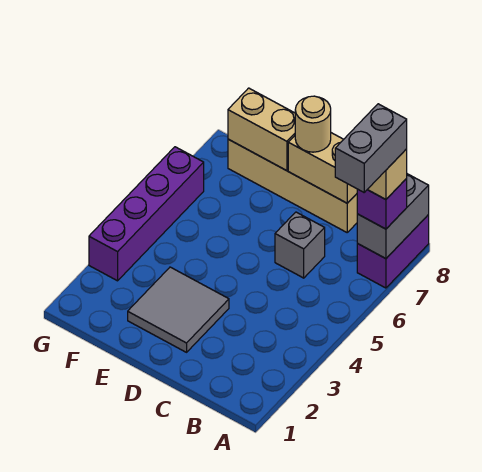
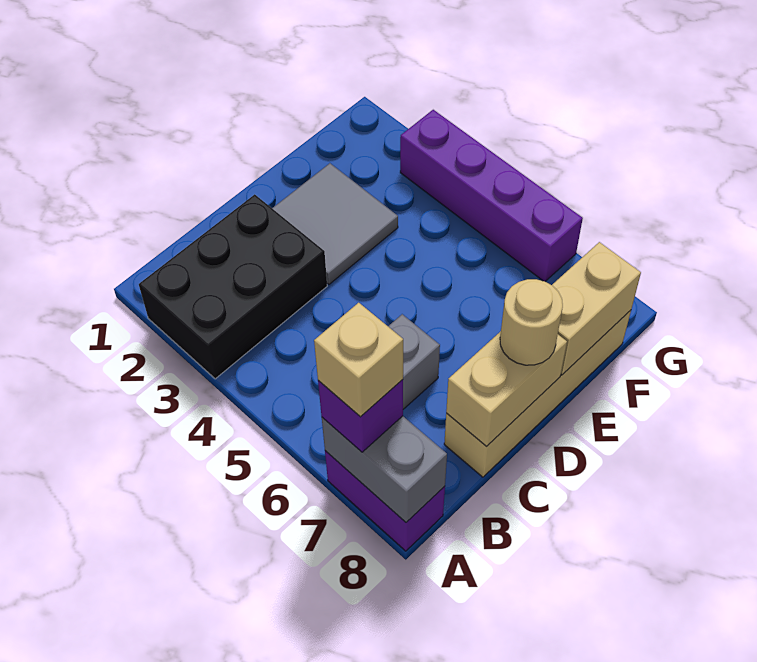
none -> black brick A2:C3 level 1
grey brick A6:A7 level 5 -> none

